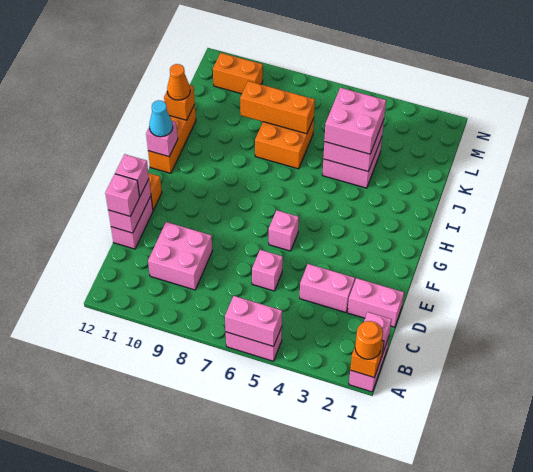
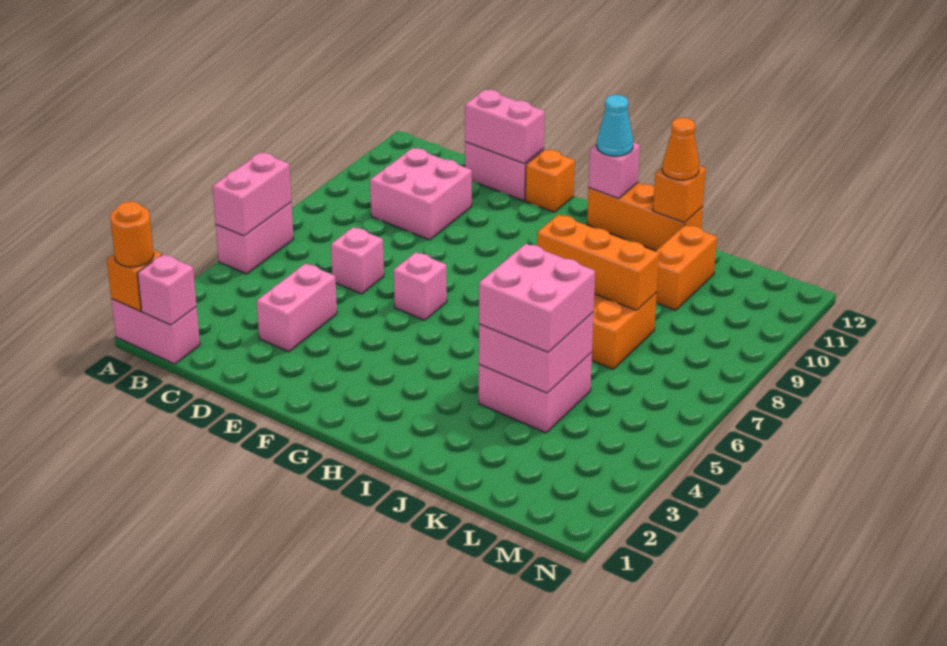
pink brick D1:D2 level 1 -> none
pink brick D12 level 3 -> none
pink brick E12 level 3 -> none
orange brick K7:K9 level 2 -> orange brick I8:K8 level 2
orange brick M10:M11 level 1 -> orange brick K10:K11 level 1

